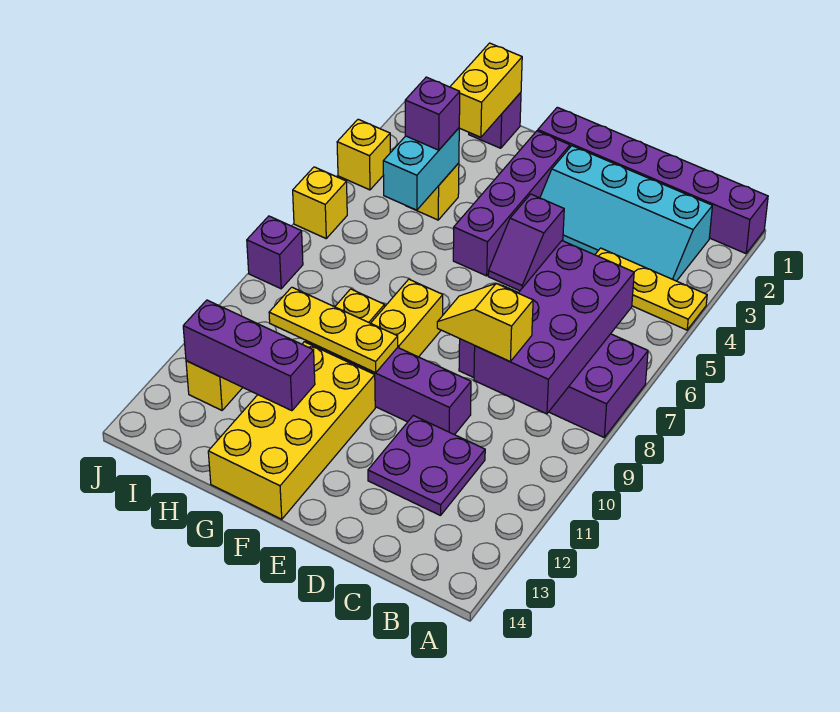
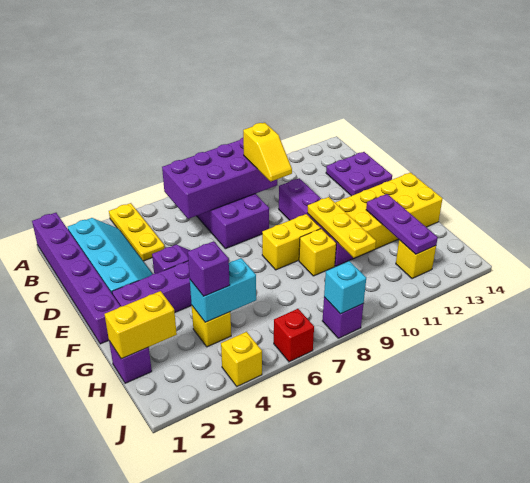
purple plate C11:D12 level 1 -> purple plate C13:D14 level 1
purple brick G12:I12 level 2 -> purple plate G12:I12 level 2
yellow brick J6 level 1 -> red brick J6 level 1
none -> cyan brick J8 level 2

